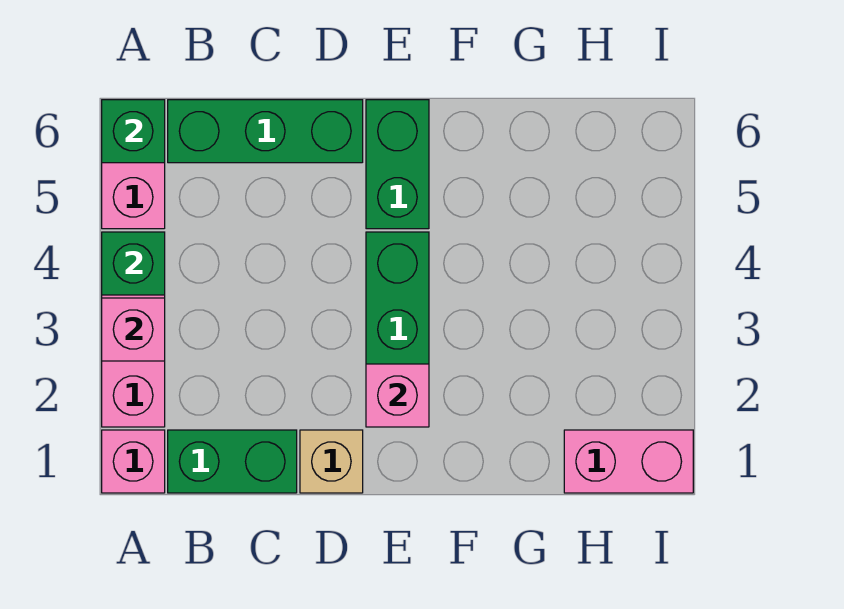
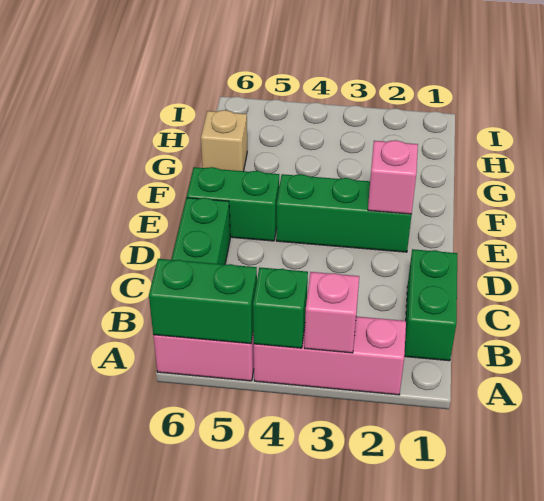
pink brick A1 level 1 -> none
green brick A6 level 2 -> green brick A5:A6 level 2
tan brick D1 level 1 -> tan brick G6 level 1
pink brick H1:I1 level 1 -> none

